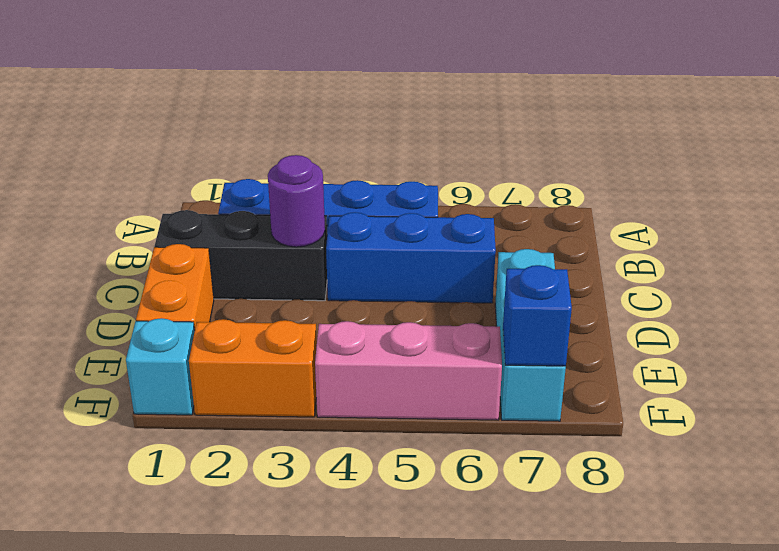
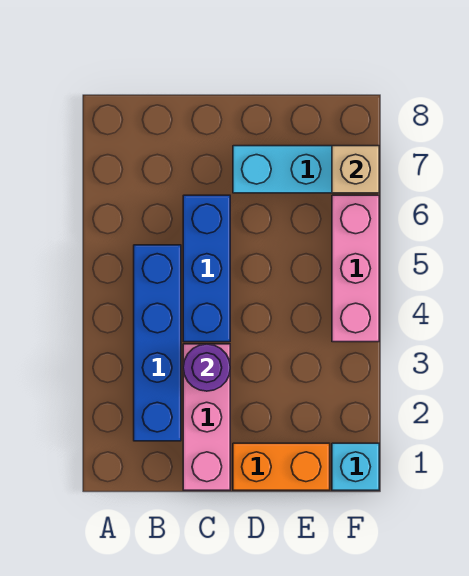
black brick C1:C3 level 1 -> pink brick C1:C3 level 1
orange brick F2:F3 level 1 -> none
blue brick F7 level 2 -> tan brick F7 level 2

